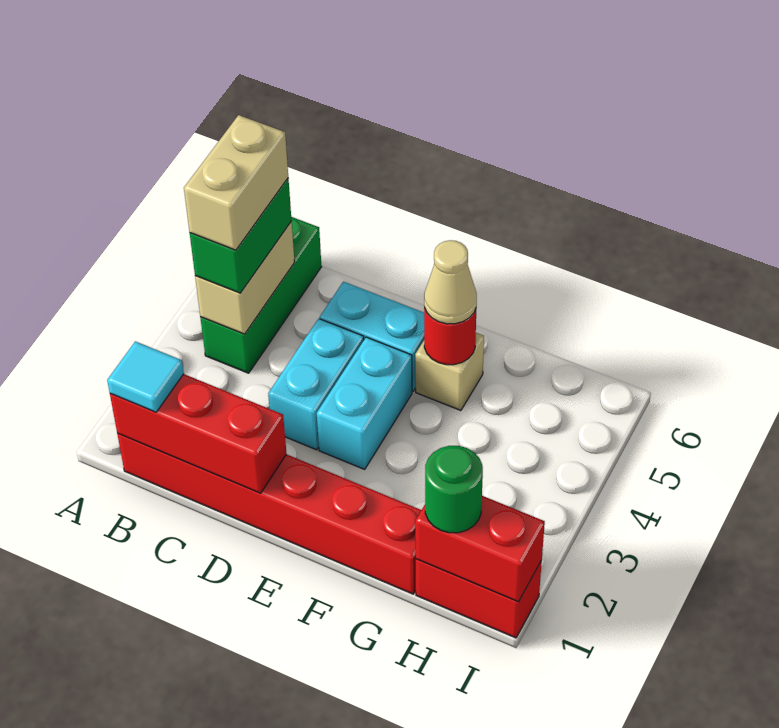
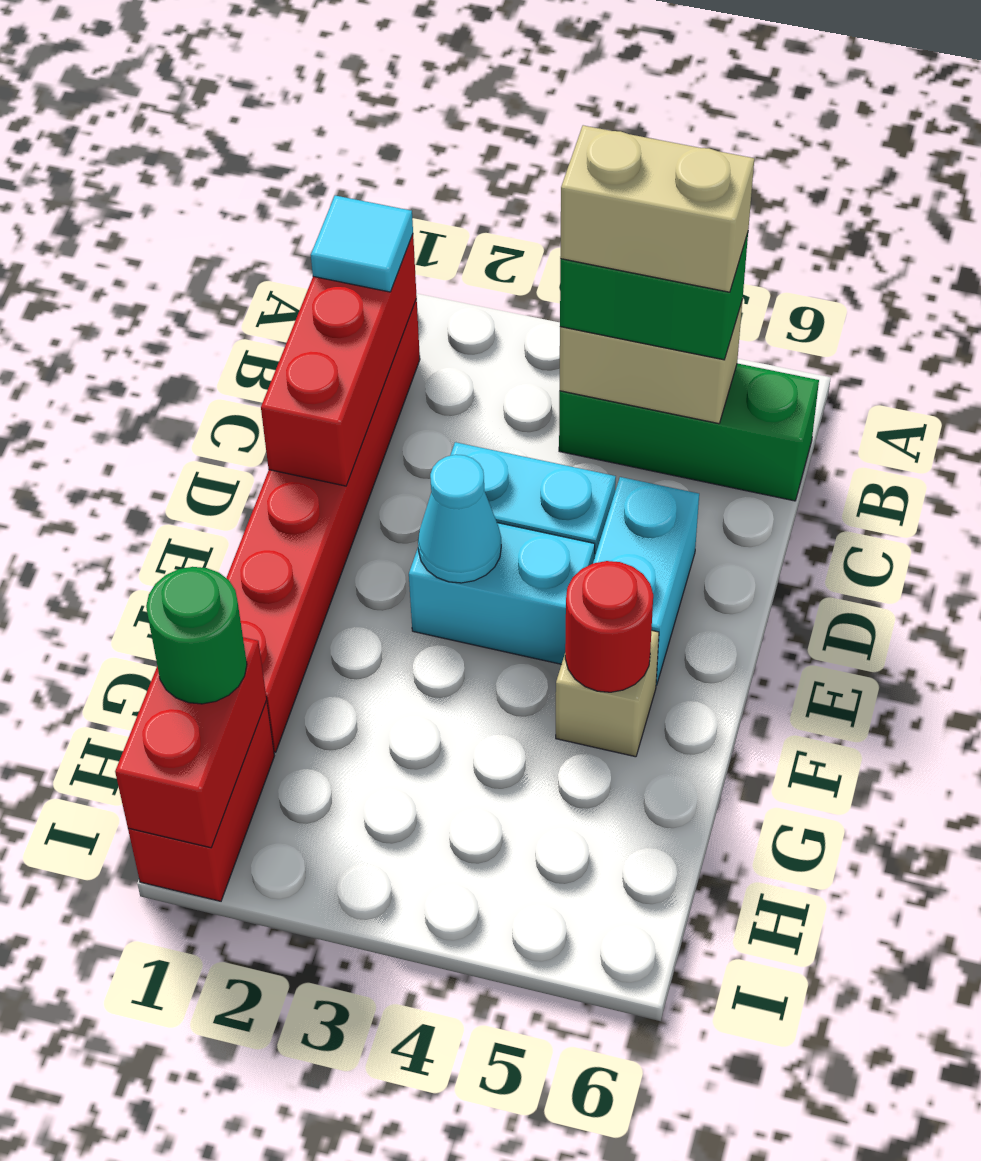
none -> cyan cone E3 level 2
tan cone F5 level 3 -> none

